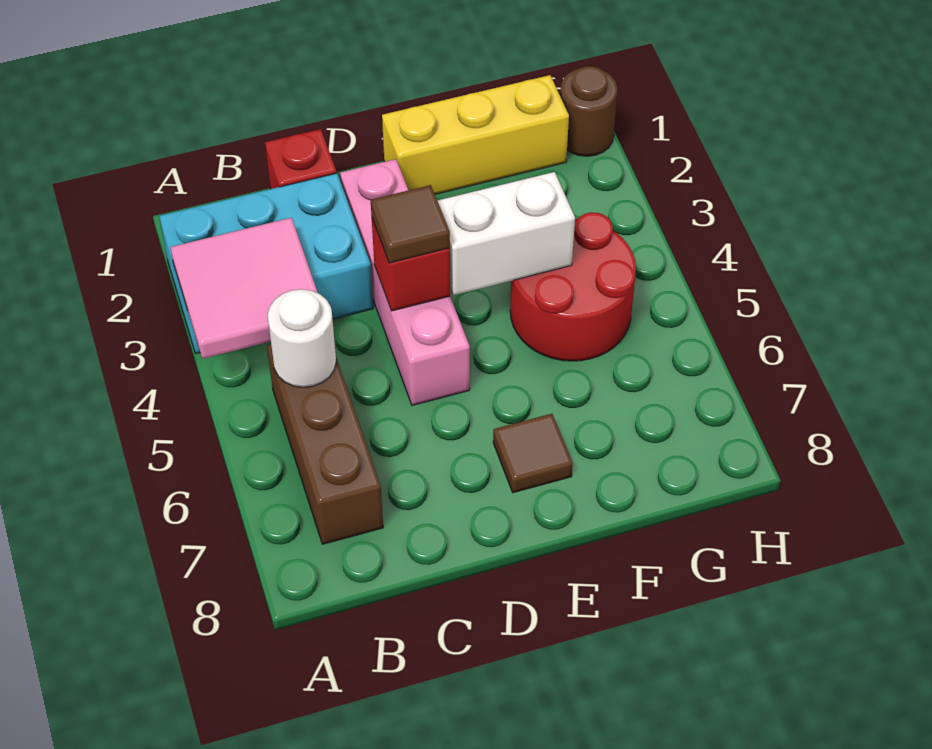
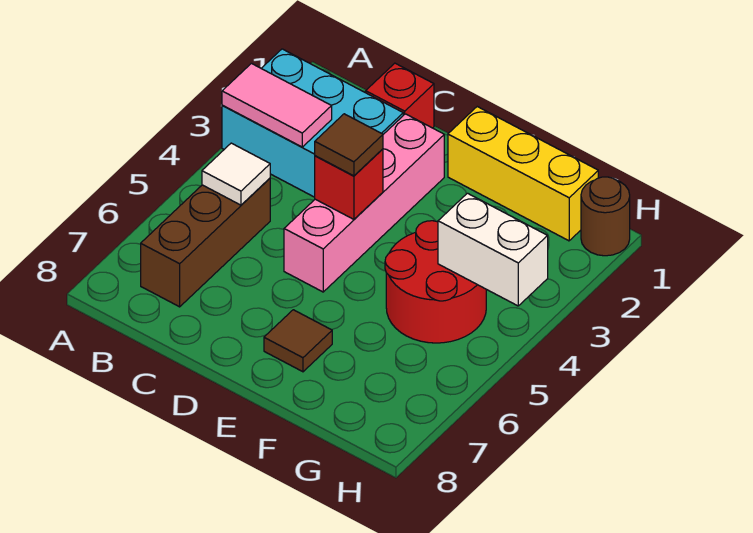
pink tile A3:B4 level 2 -> pink tile A3:B3 level 2
white round brick B5 level 2 -> white tile B5 level 2
white brick E4:F4 level 2 -> white brick G4:H4 level 2

